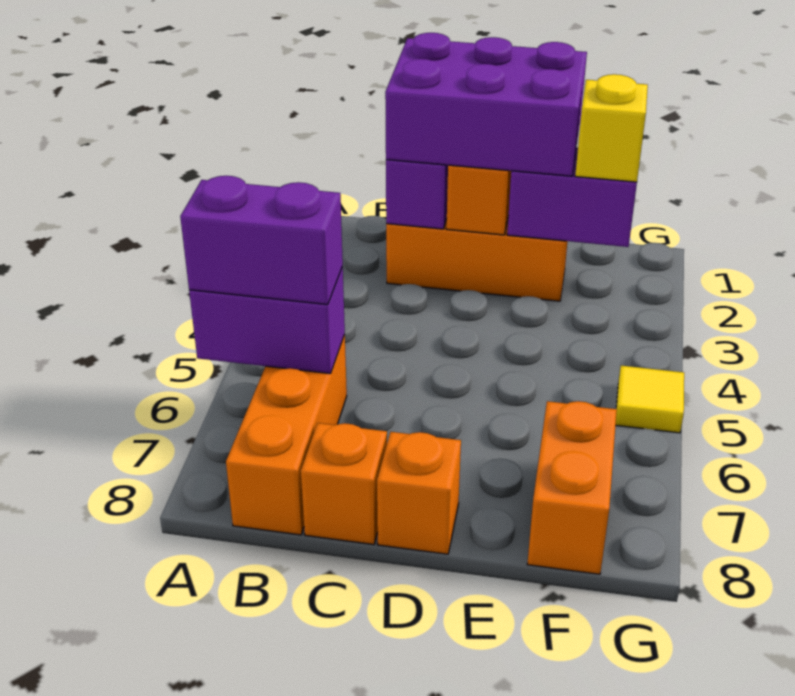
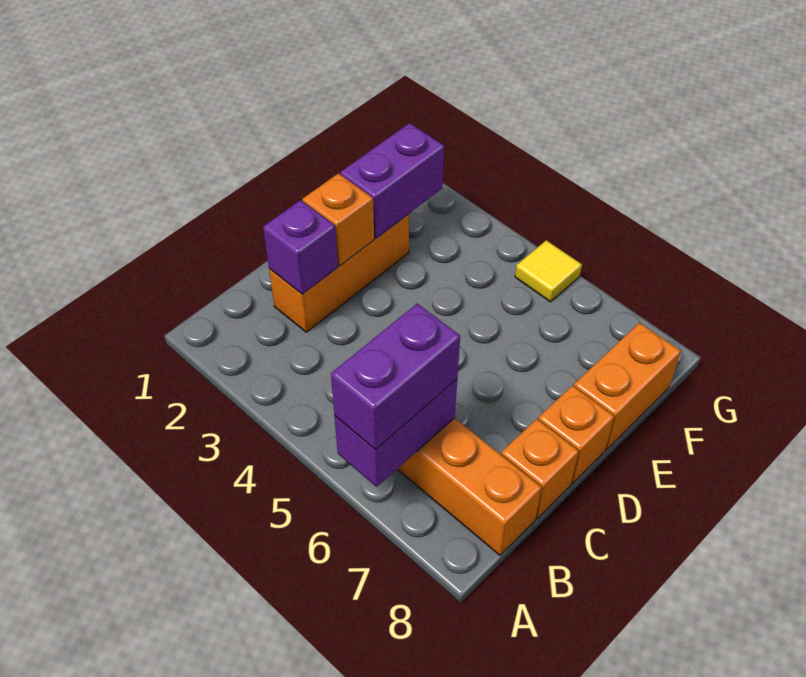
purple brick C1:E2 level 3 -> none
yellow brick F2 level 3 -> none
orange brick F7:F8 level 1 -> orange brick E8:F8 level 1

